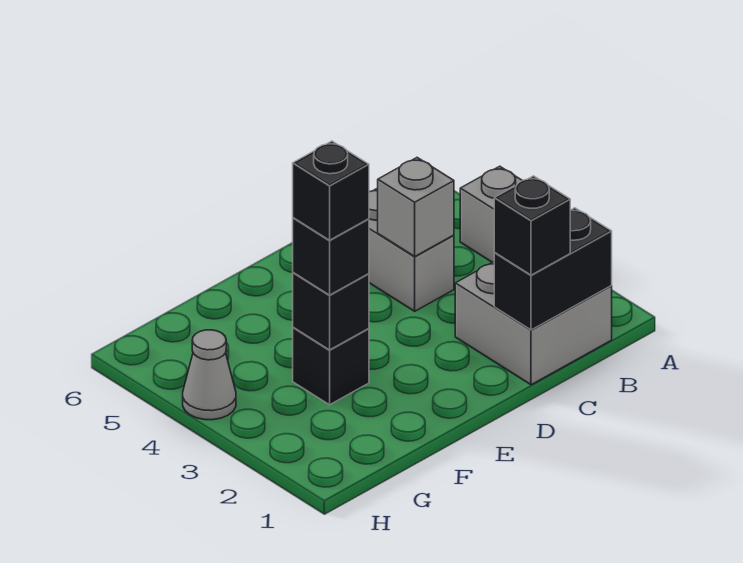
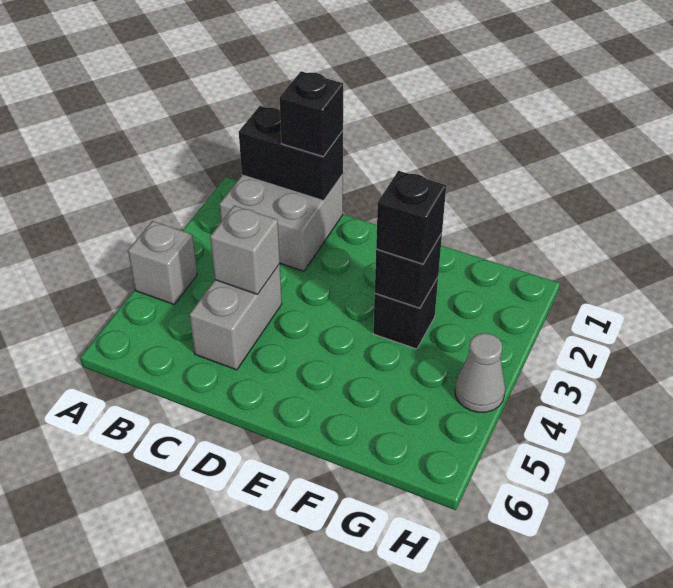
black brick F3 level 4 -> none

